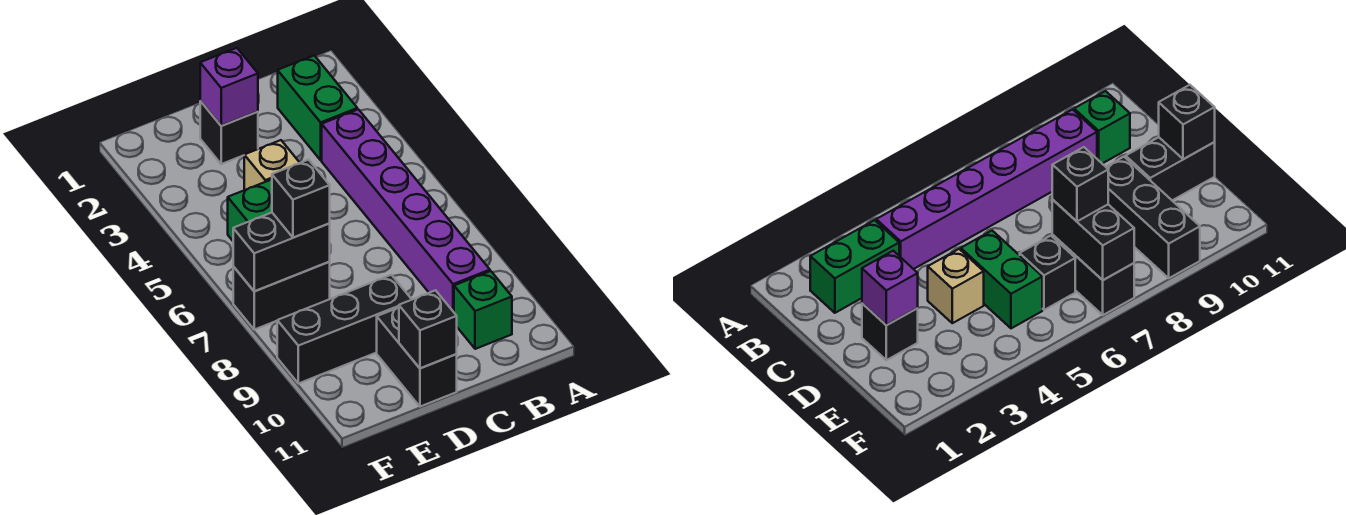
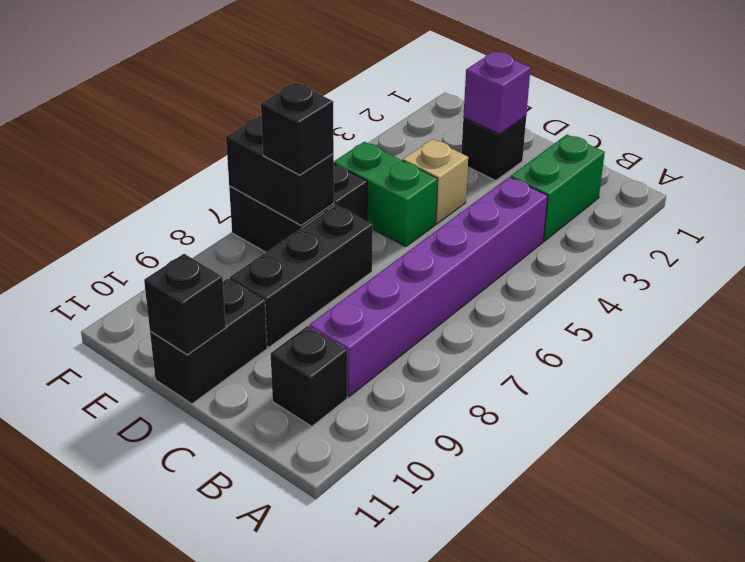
green brick B10 level 1 -> black brick B10 level 1
black brick D9:F9 level 1 -> black brick D7:D9 level 1

